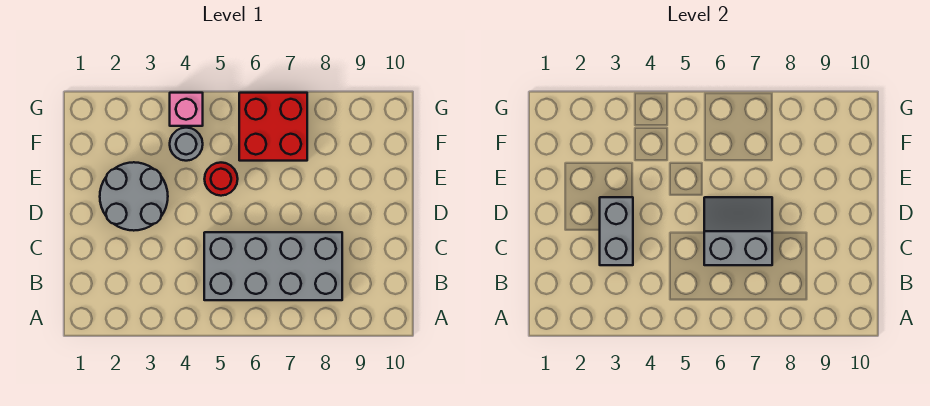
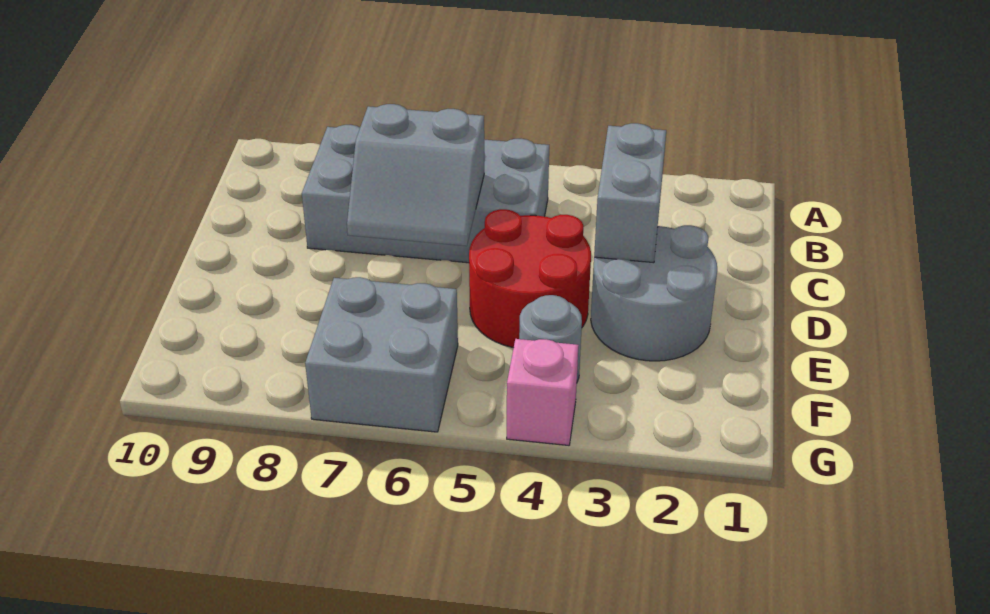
red round brick E5 level 1 -> red round brick D4:E5 level 1
red brick F6:G7 level 1 -> grey brick F6:G7 level 1

